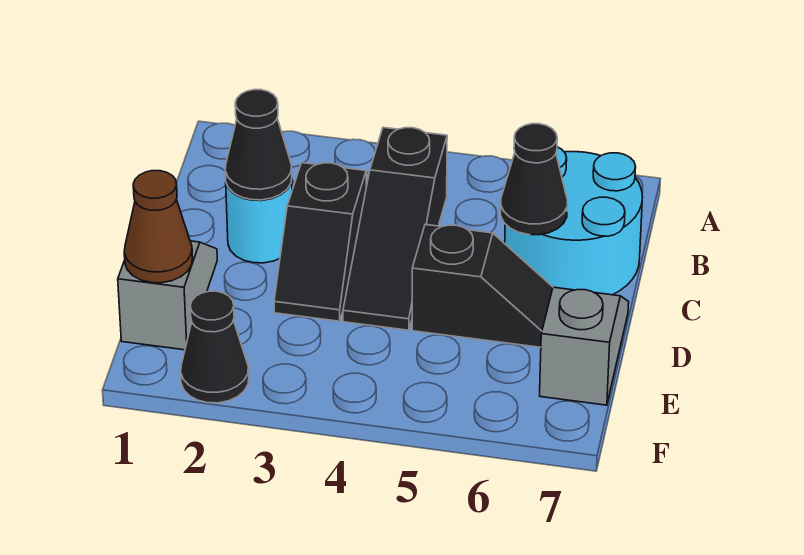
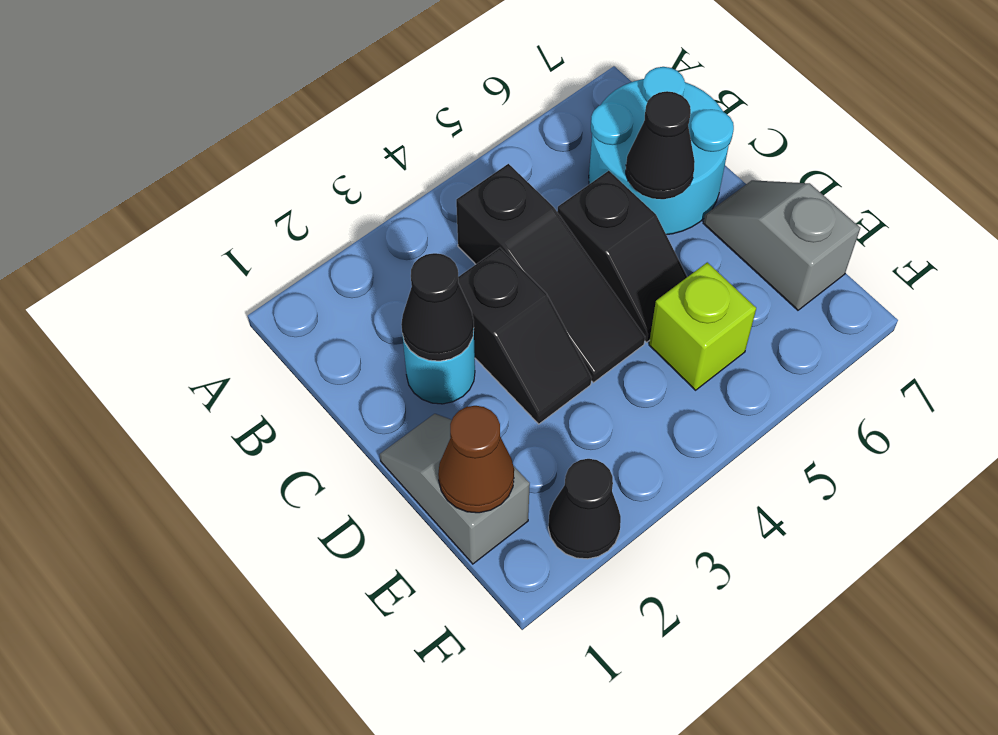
black slope D5:D6 level 1 top 5 -> black slope C5:D5 level 1 top C
none -> lime brick E5 level 1

